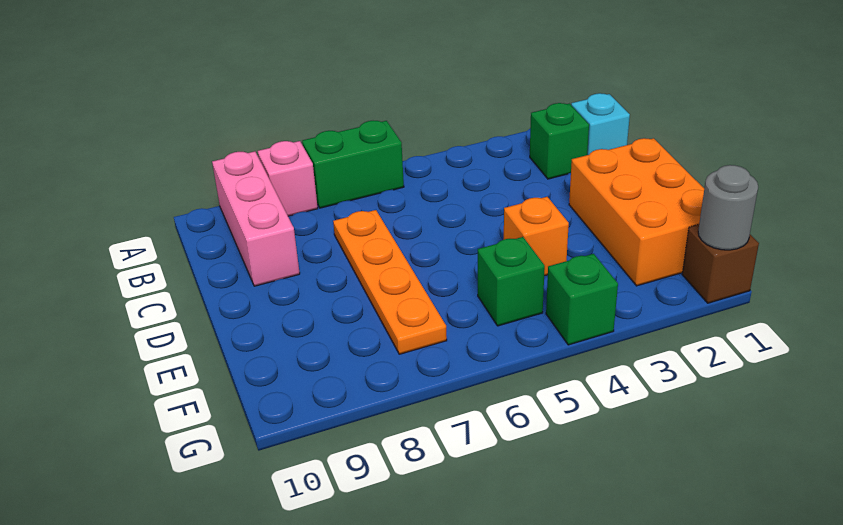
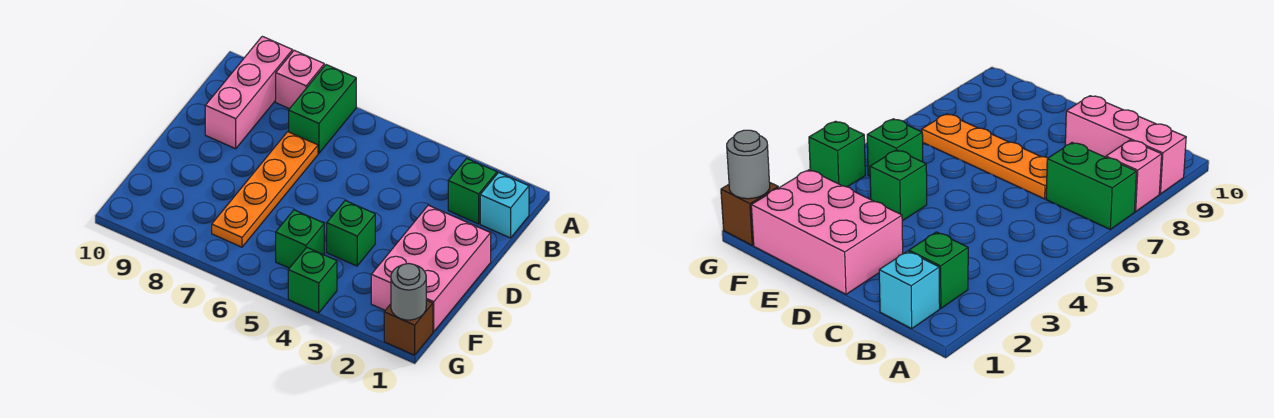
green brick A6:A7 level 1 -> green brick A7:B7 level 1
orange brick D1:F2 level 1 -> pink brick D1:F2 level 1
orange brick E4 level 1 -> green brick E4 level 1

